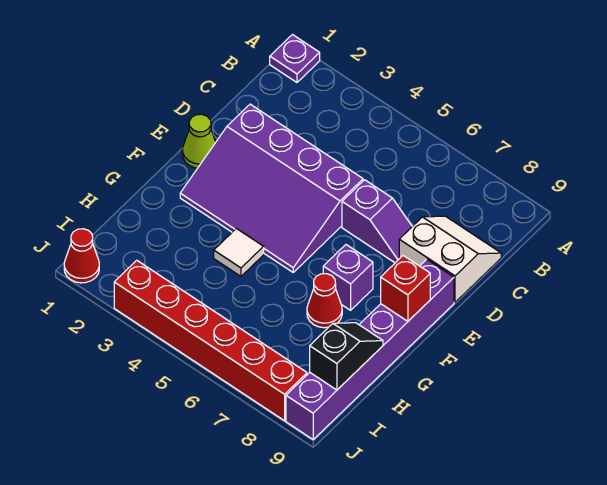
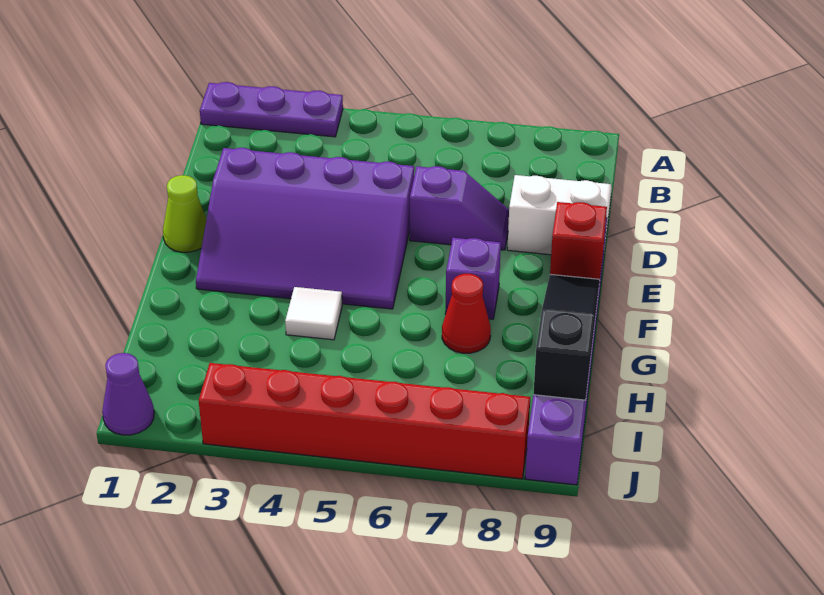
purple plate A1 level 1 -> purple plate A1:A3 level 1
black slope H9:I9 level 2 top I -> black slope G9:I9 level 2 top I
red cone J1 level 1 -> purple cone J1 level 1

